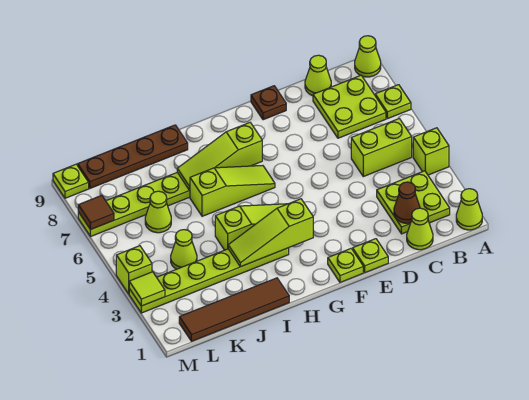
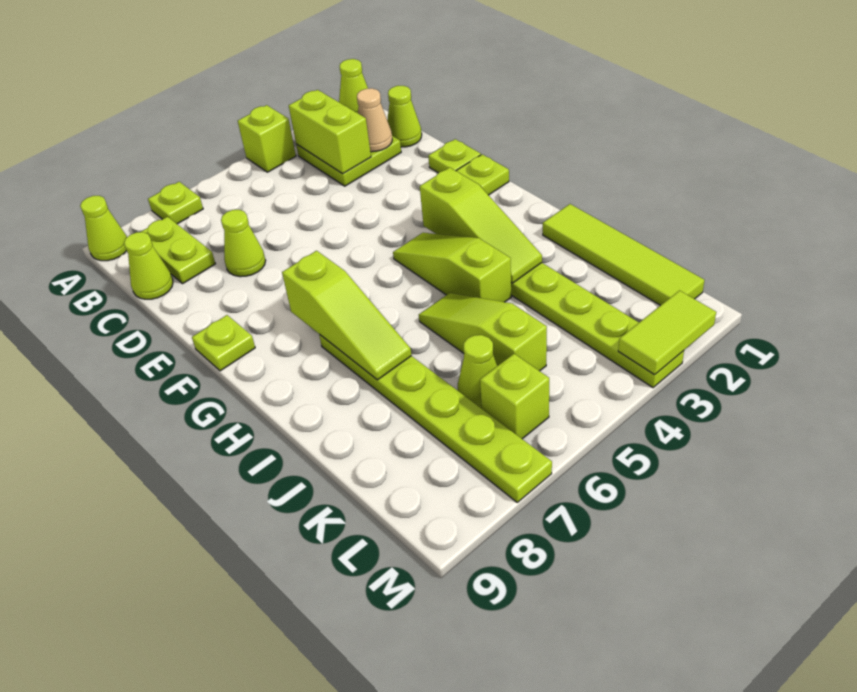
lime brick B5:C5 level 1 -> lime brick B3:C3 level 2
lime plate B7:C8 level 1 -> lime plate B8:C8 level 1
brown cone C2 level 2 -> tan cone C2 level 2
brown plate E9 level 1 -> none
lime slope G6:I6 level 1 top I -> lime slope I5:K5 level 1 top K
brown tile I1:L1 level 1 -> lime tile I1:L1 level 1
brown plate I9:L9 level 1 -> none
lime cone K4 level 1 -> lime cone D7 level 1
lime tile M3 level 2 -> lime tile M2:M3 level 2
lime brick M4 level 1 -> lime brick L6 level 1
brown tile M7 level 2 -> none
lime plate M9 level 1 -> lime plate F9 level 1

